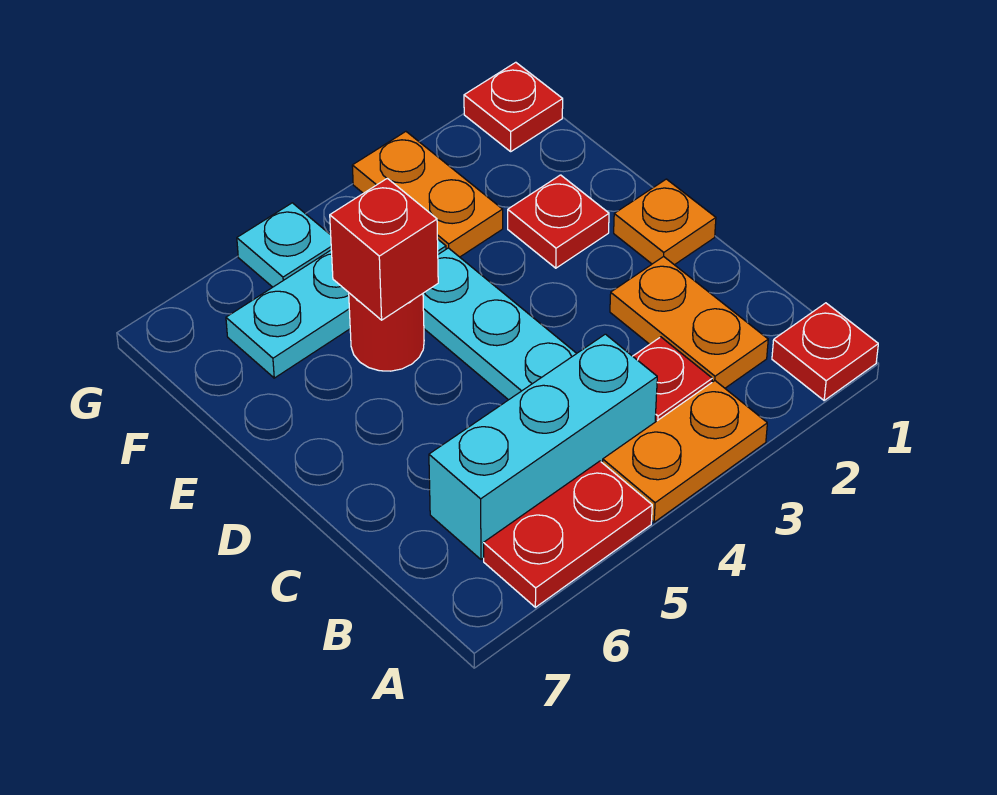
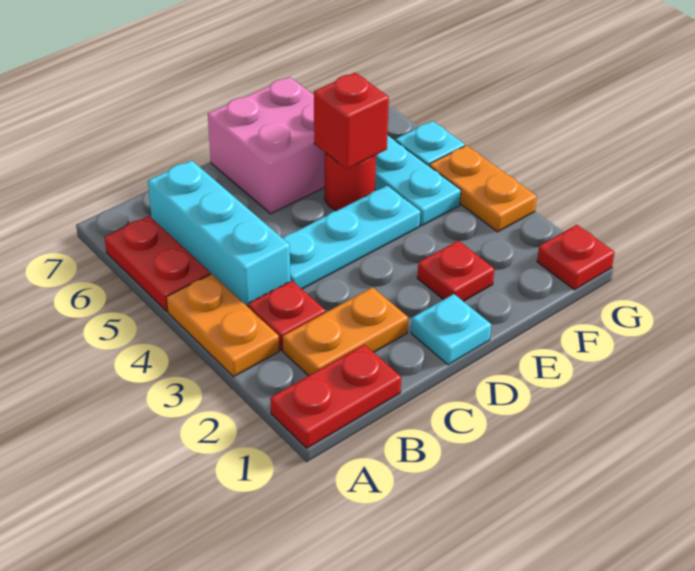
red plate A1 level 1 -> red plate A1:B1 level 1
orange plate D1 level 1 -> cyan plate D1 level 1
none -> pink brick D6:E7 level 1
orange plate F3:G3 level 1 -> orange plate G3:G4 level 1

